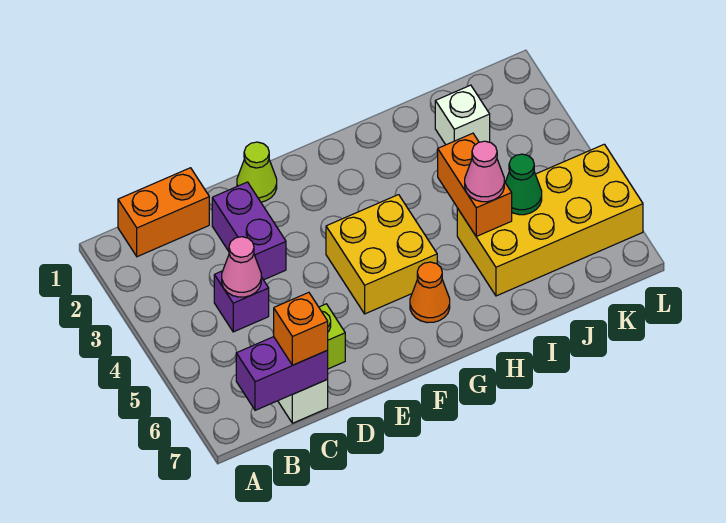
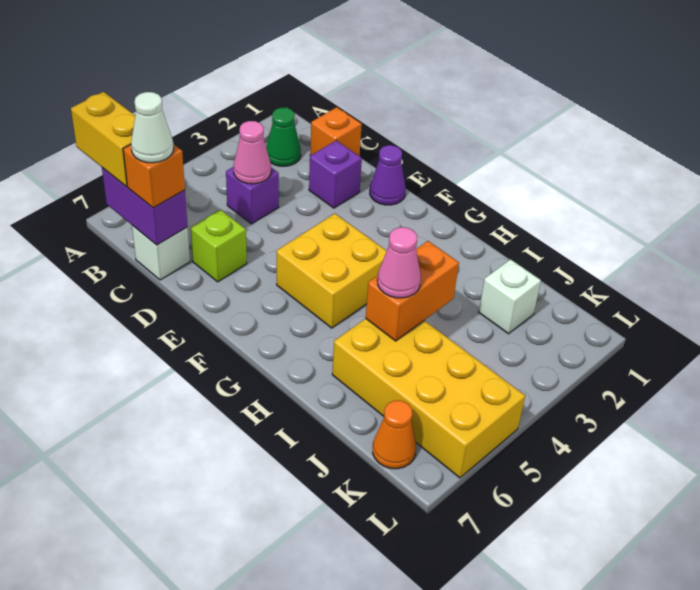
none -> yellow brick A7:B7 level 3
orange brick B1:C1 level 1 -> orange brick C1 level 1
none -> white cone C7 level 4
purple brick D2:D3 level 1 -> purple brick D2 level 1
lime cone E1 level 1 -> purple cone E1 level 1
orange cone G6 level 1 -> orange cone K7 level 1
green cone J5 level 2 -> green cone B2 level 1

